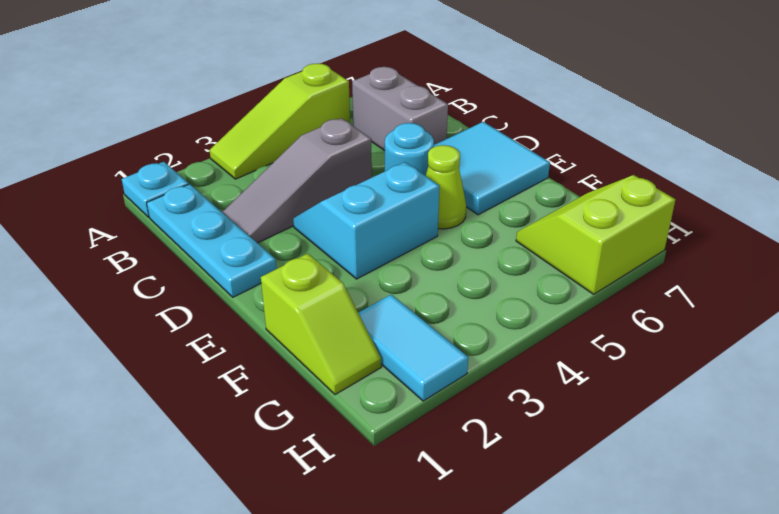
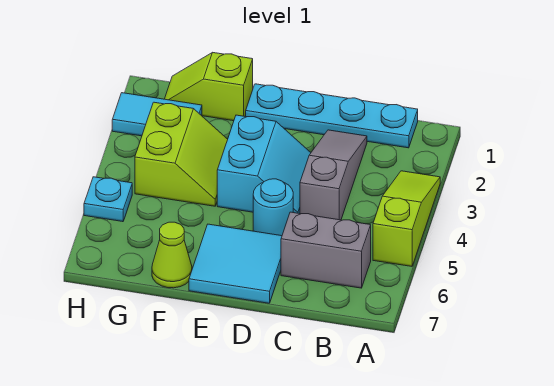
cyan plate A1 level 1 -> cyan plate H5 level 1
cyan plate B1:D1 level 1 -> cyan plate B1:E1 level 1
lime cone E5 level 1 -> lime cone F7 level 1
lime slope G6:H7 level 1 top H -> lime slope F3:G4 level 1 top G

